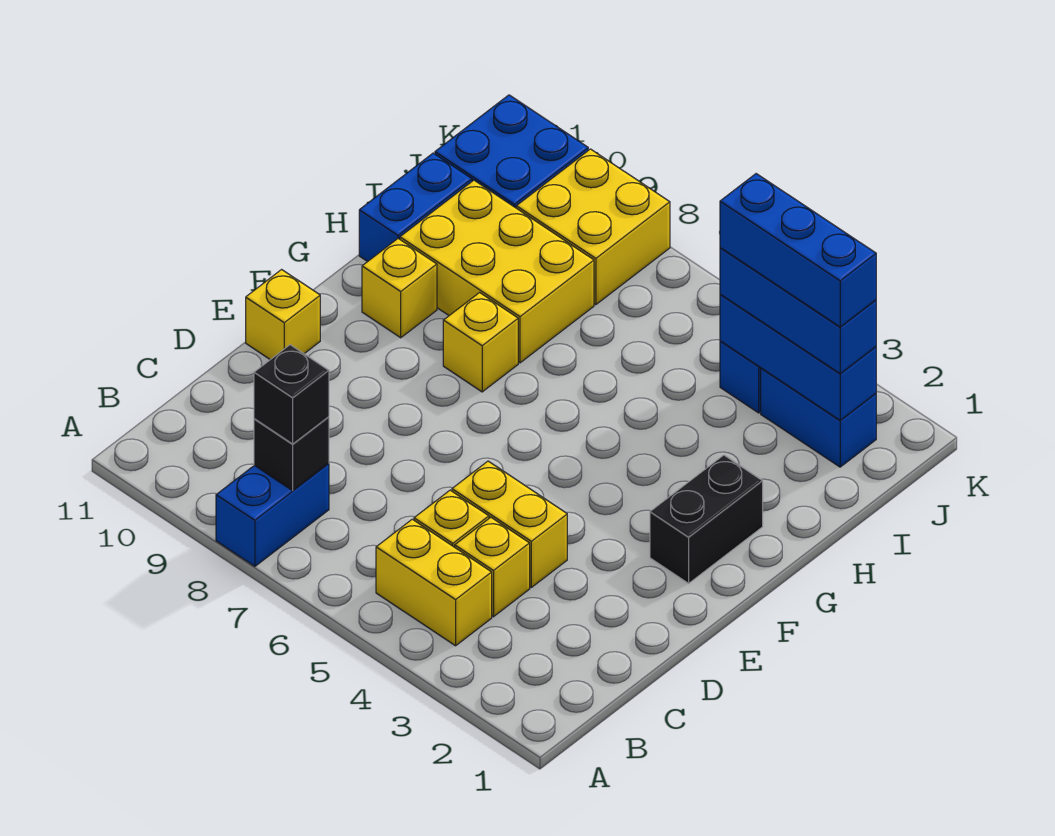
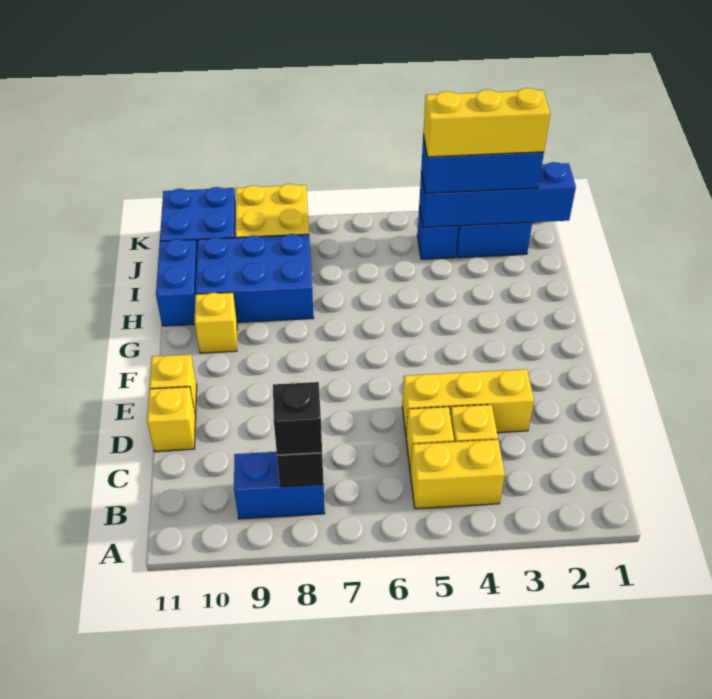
blue brick A8:B8 level 1 -> blue brick B8:B9 level 1
yellow brick D4:D5 level 1 -> yellow brick D3:D5 level 1
black brick F2:G2 level 1 -> none
yellow brick G8 level 1 -> yellow brick D11 level 1
yellow brick H8:I10 level 1 -> blue brick H8:I10 level 1
blue brick J2:J4 level 2 -> blue brick J1:J4 level 2
blue brick J2:J4 level 4 -> yellow brick J2:J4 level 4

